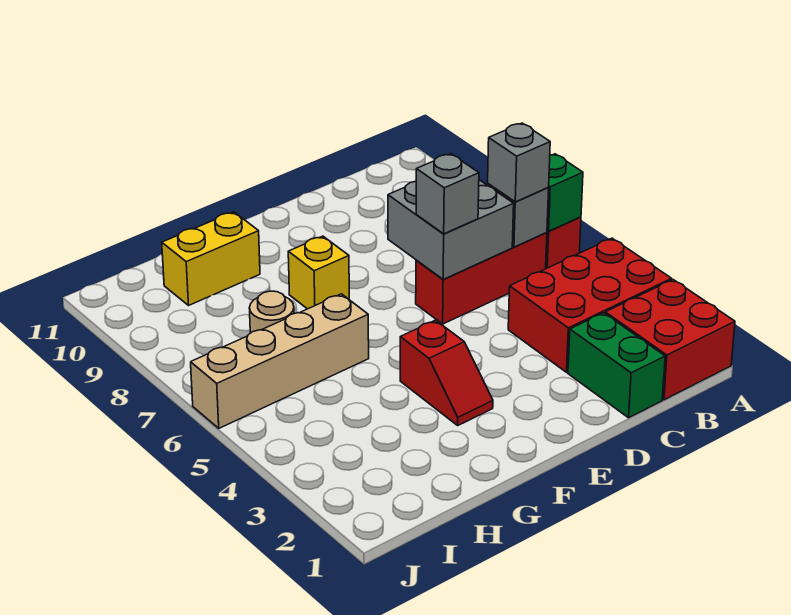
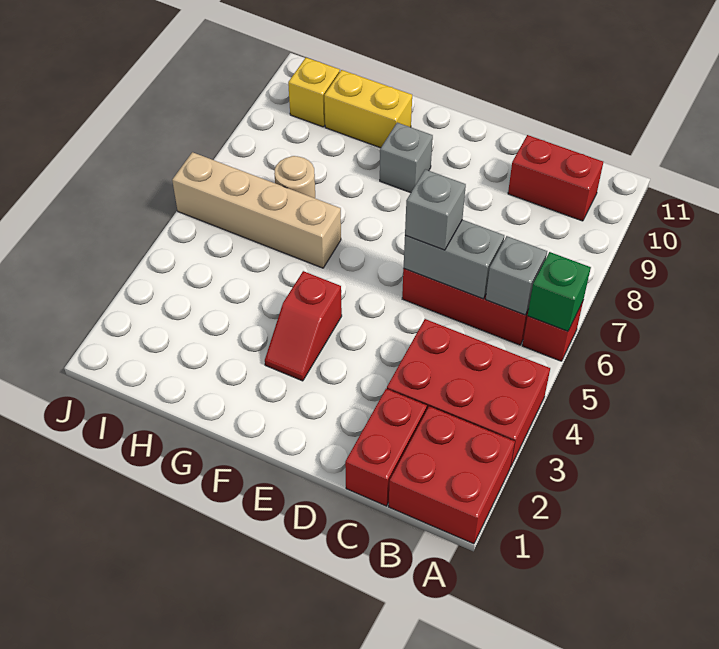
grey brick B6 level 3 -> grey brick F9 level 1
none -> red brick B10:C10 level 1
green brick C1:C2 level 1 -> red brick C1:C2 level 1
grey brick C6:D7 level 2 -> grey brick C6:D6 level 2
yellow brick F8 level 1 -> yellow brick I10 level 1

